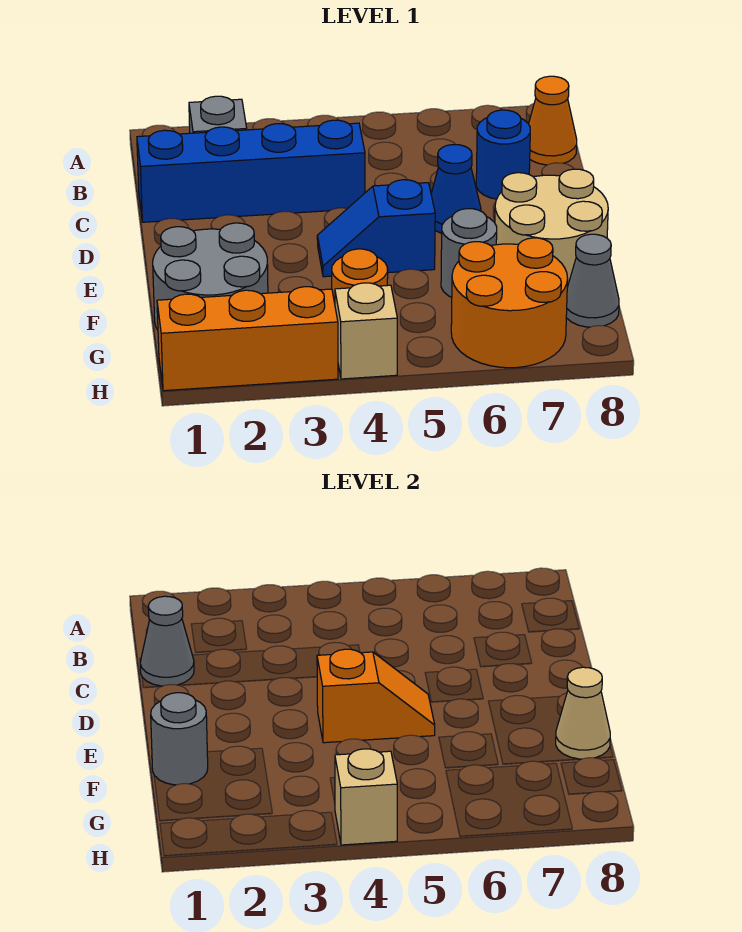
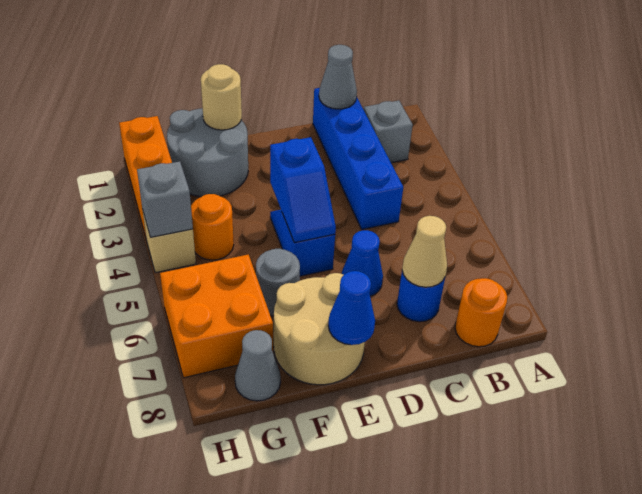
orange cone B8 level 1 -> orange round brick B8 level 1
orange slope E4:E5 level 2 top 4 -> blue slope E4:E5 level 2 top 4
none -> blue cone E8 level 2
grey round brick F1 level 2 -> tan round brick F1 level 2
tan cone F8 level 2 -> tan cone C7 level 2
orange round brick G6:H7 level 1 -> orange brick G6:H7 level 1
tan brick H4 level 2 -> grey brick H4 level 2

